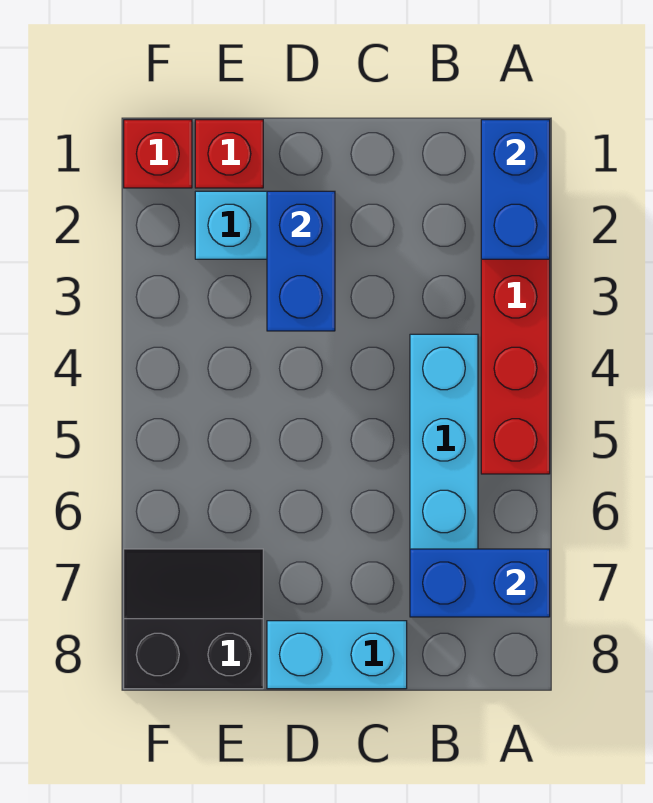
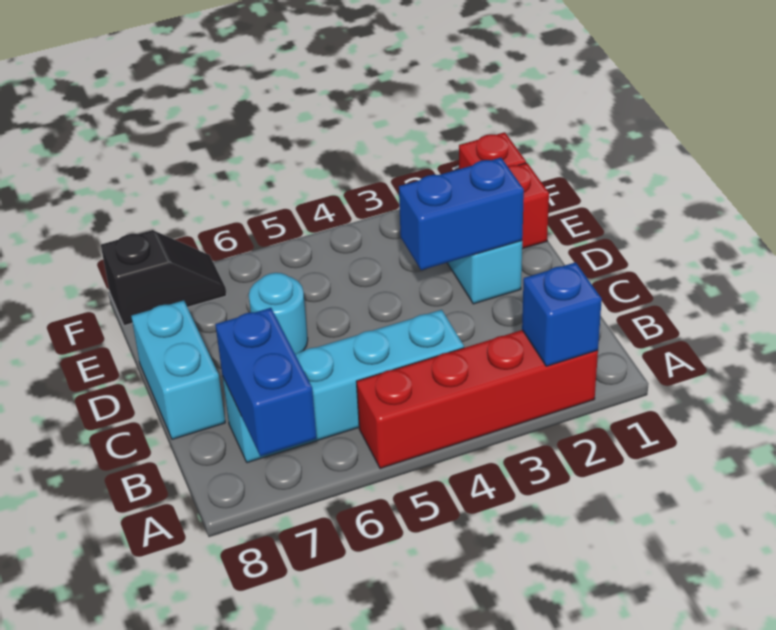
blue brick A1:A2 level 2 -> blue brick A2 level 2
none -> cyan round brick D6 level 1
black slope E7:F8 level 1 top 8 -> black slope F7:F8 level 1 top 8

